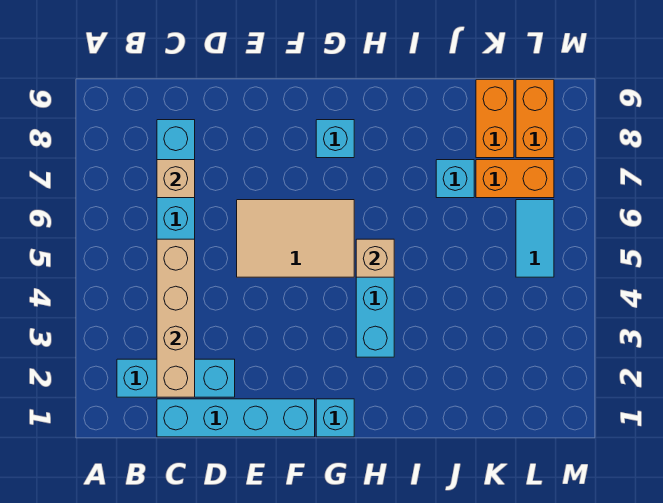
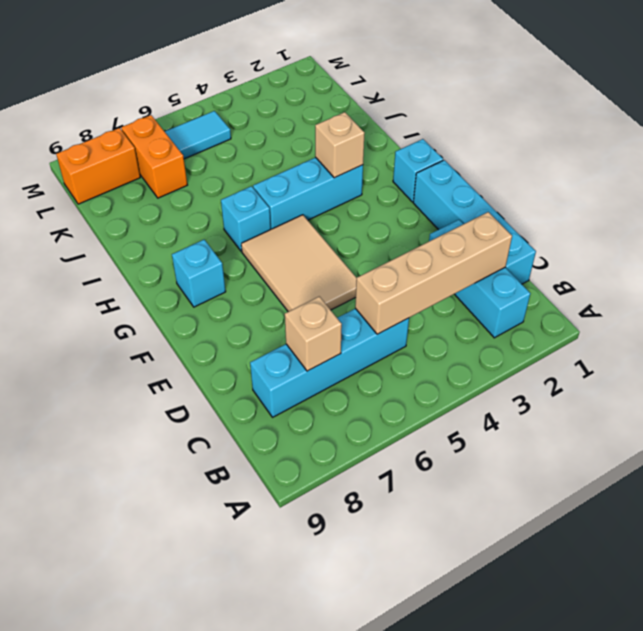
tan brick H5 level 2 -> tan brick H3 level 2
cyan brick J7 level 1 -> cyan brick H6 level 1
orange brick K8:K9 level 1 -> none

